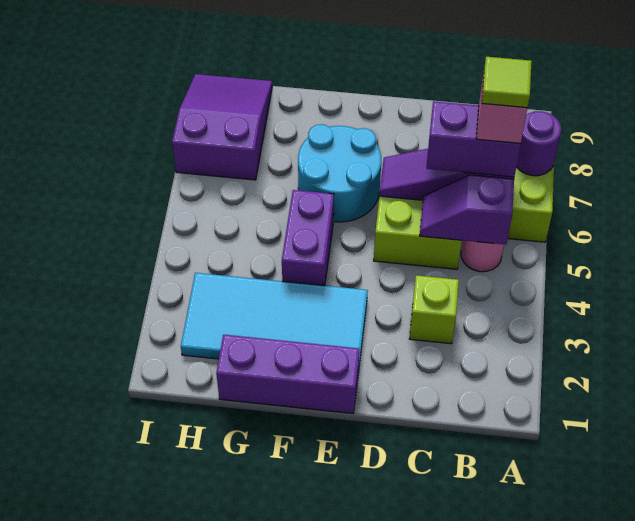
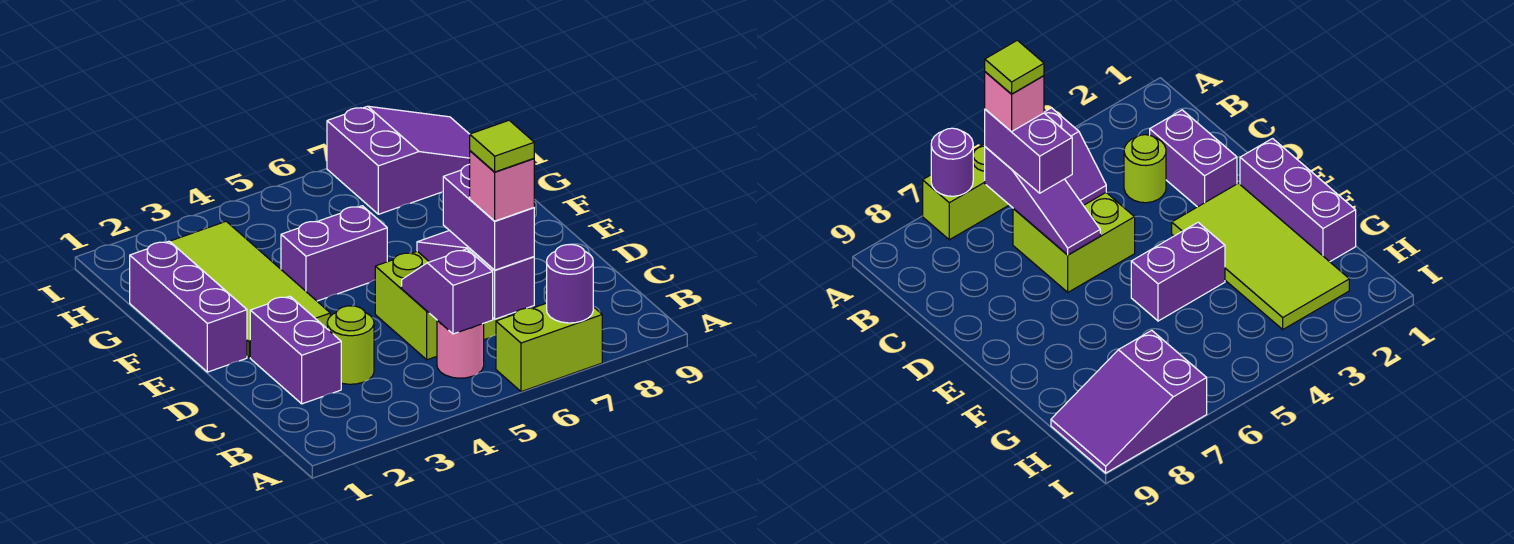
none -> purple brick C2:D2 level 1
lime brick C3 level 1 -> lime round brick C3 level 1
cyan tile E2:H3 level 1 -> lime tile E2:H3 level 1
cyan round brick E6:F7 level 1 -> none

